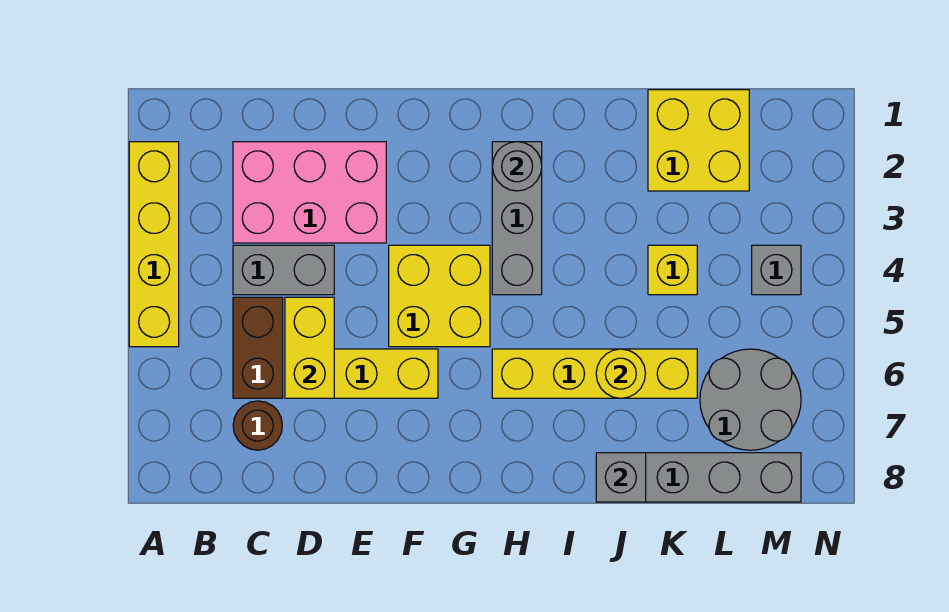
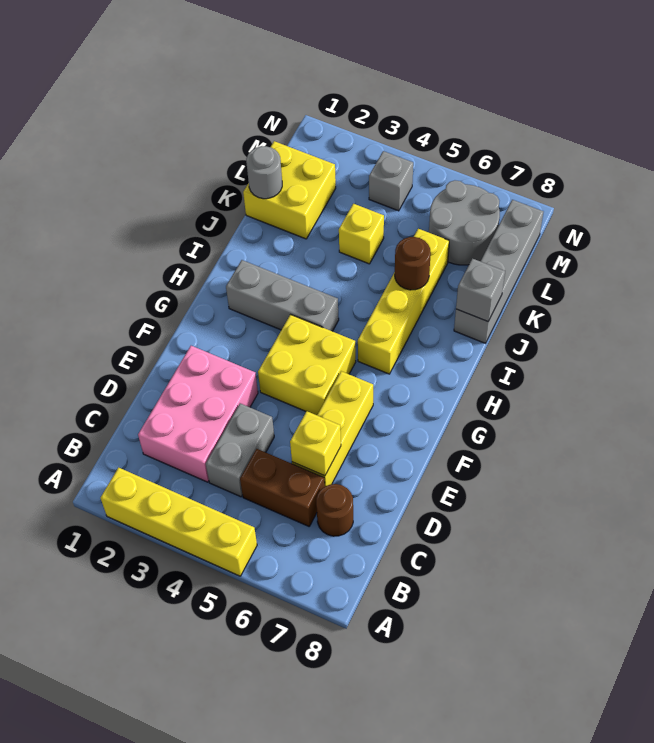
yellow brick D5:D6 level 2 -> yellow brick D6 level 2
grey round brick H2 level 2 -> grey round brick K1 level 2
yellow round brick J6 level 2 -> brown round brick J6 level 2

